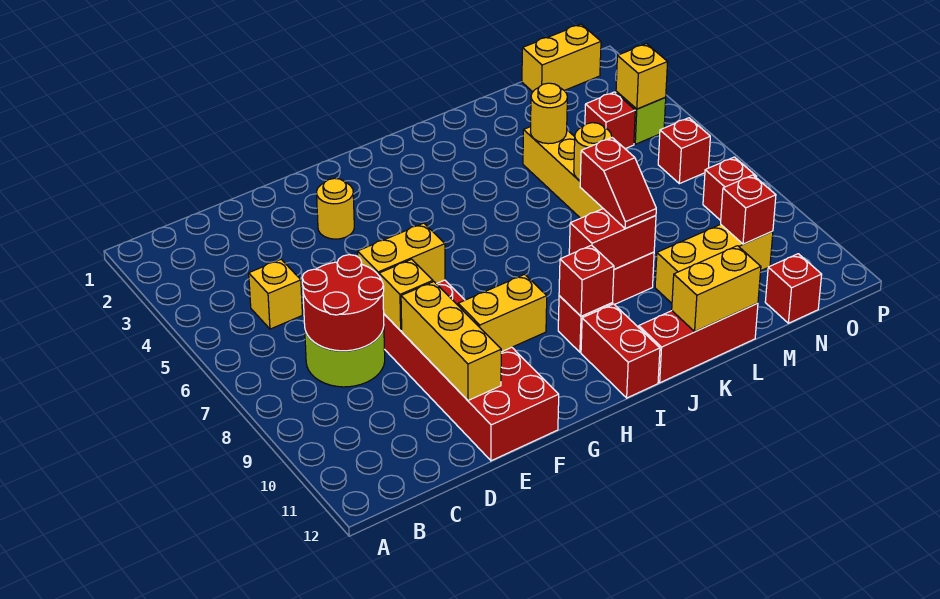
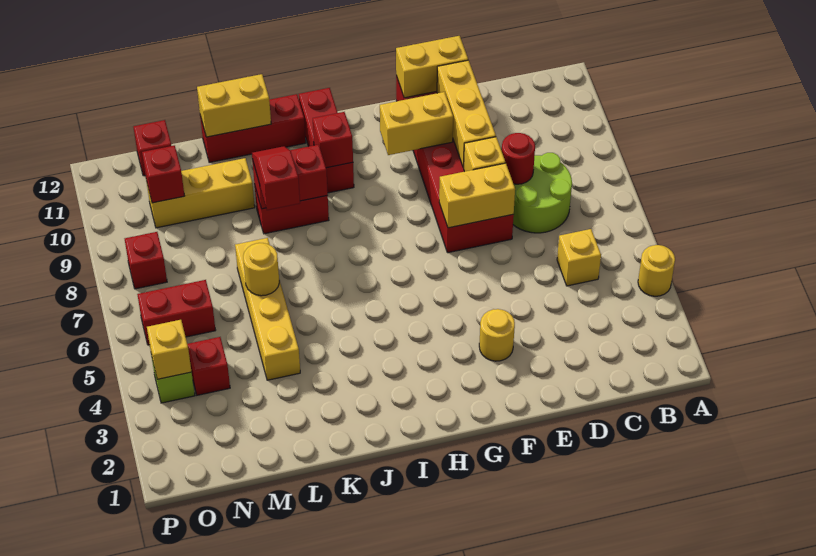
red round brick C7:D8 level 2 -> red round brick D8 level 2
yellow round brick L4 level 2 -> yellow round brick A4 level 1
yellow brick N1:O1 level 1 -> yellow brick E12:F12 level 2
red brick O6 level 1 -> red brick N6:O6 level 1

